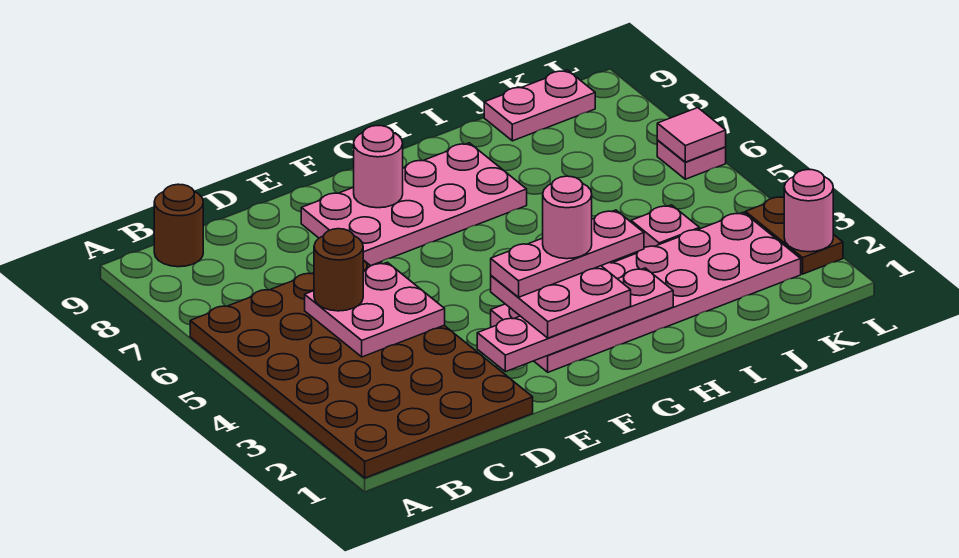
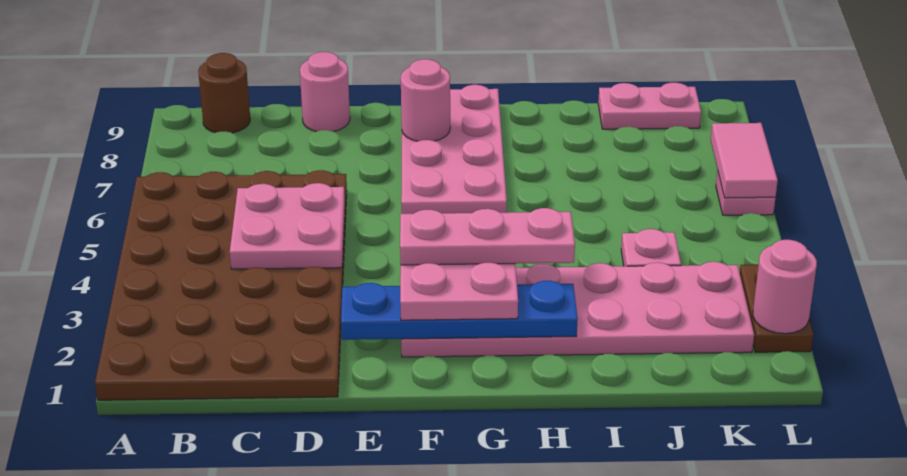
brown round brick C5 level 3 -> none
pink plate E2:H2 level 2 -> blue plate E2:H2 level 2
pink plate E7:H8 level 1 -> pink plate F6:G9 level 1
pink round brick G3 level 5 -> pink round brick D9 level 1
pink tile L6 level 2 -> pink tile L6:L7 level 2

